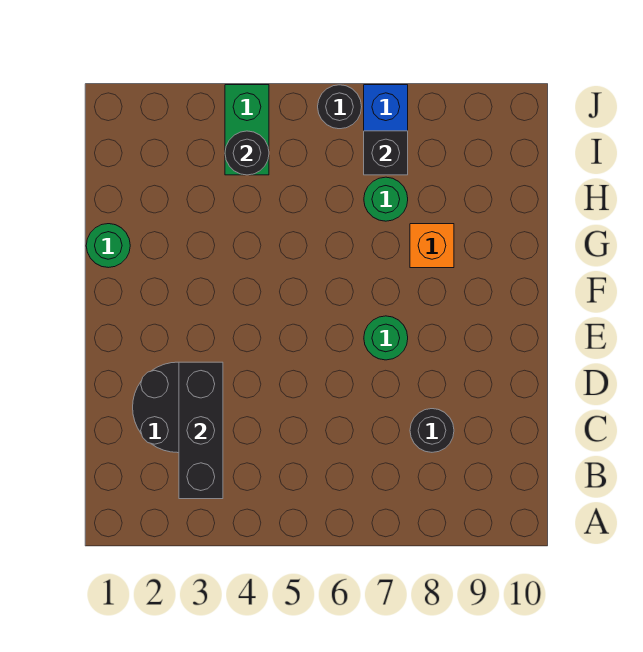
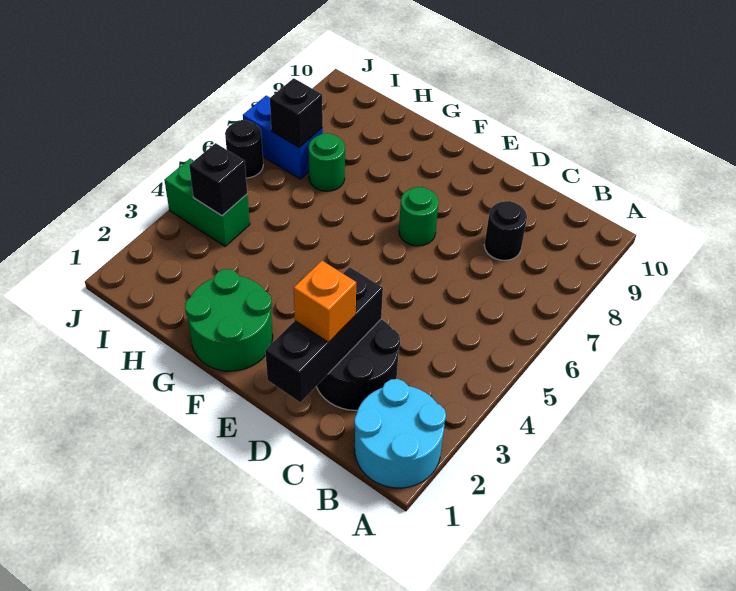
none -> cyan round brick A1:B2 level 1
black brick B3:D3 level 2 -> black brick D1:D3 level 2
green round brick G1 level 1 -> green round brick F1:G2 level 1
orange brick G8 level 1 -> orange brick D2 level 3
black round brick I4 level 2 -> black brick I4 level 2

